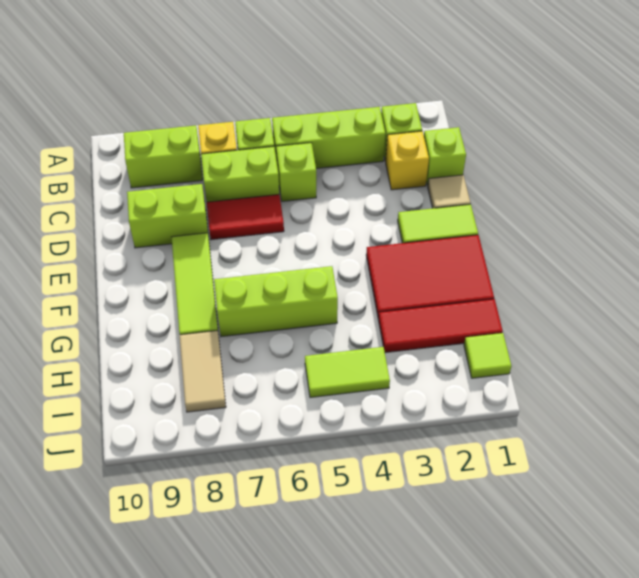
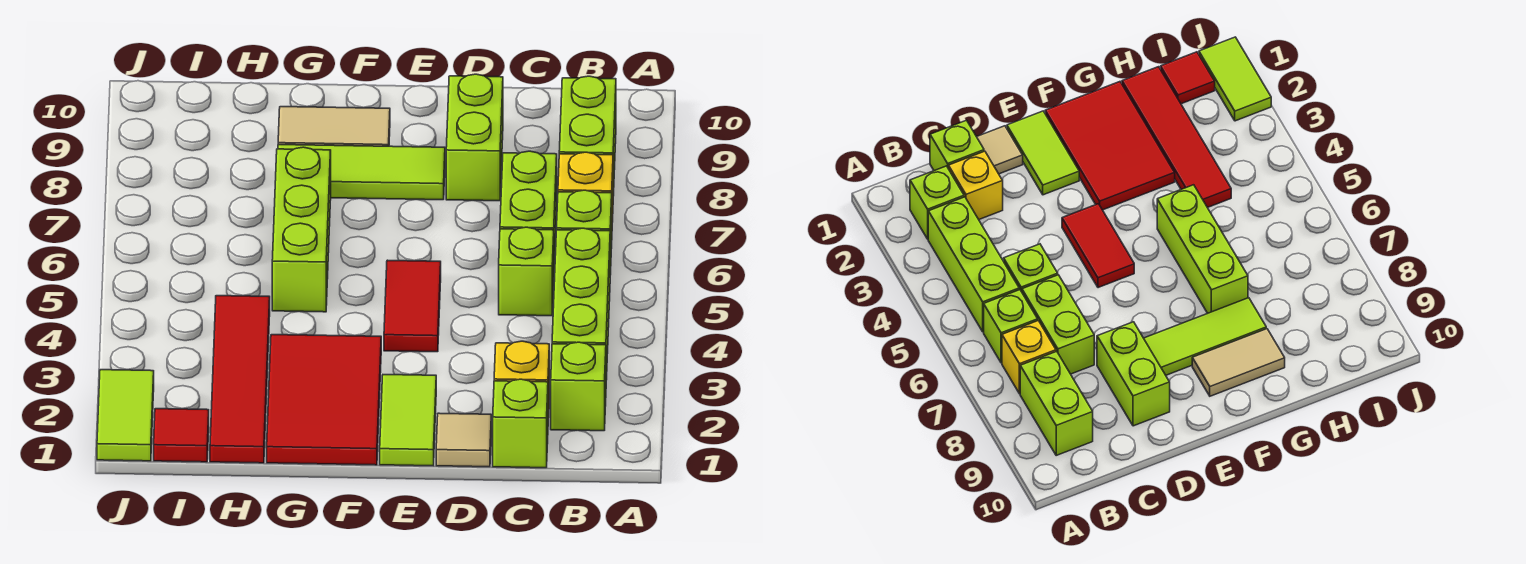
red tile D6:D7 level 1 -> red tile E4:E5 level 1
red tile H1:H3 level 1 -> red tile H1:H4 level 1
tan tile H8:I8 level 1 -> tan tile F9:G9 level 1
lime tile I1 level 1 -> red tile I1 level 1
lime tile I4:I5 level 1 -> lime tile J1:J2 level 1

